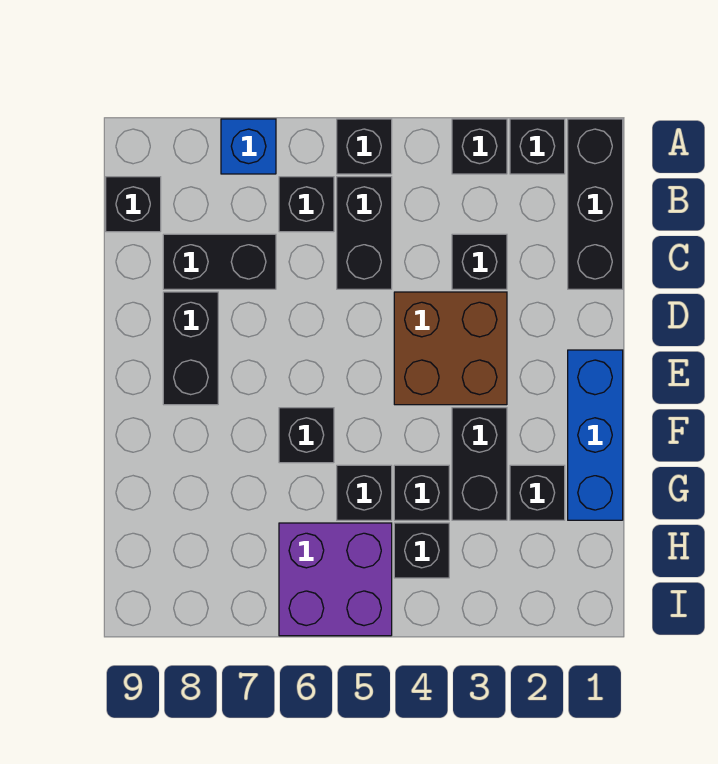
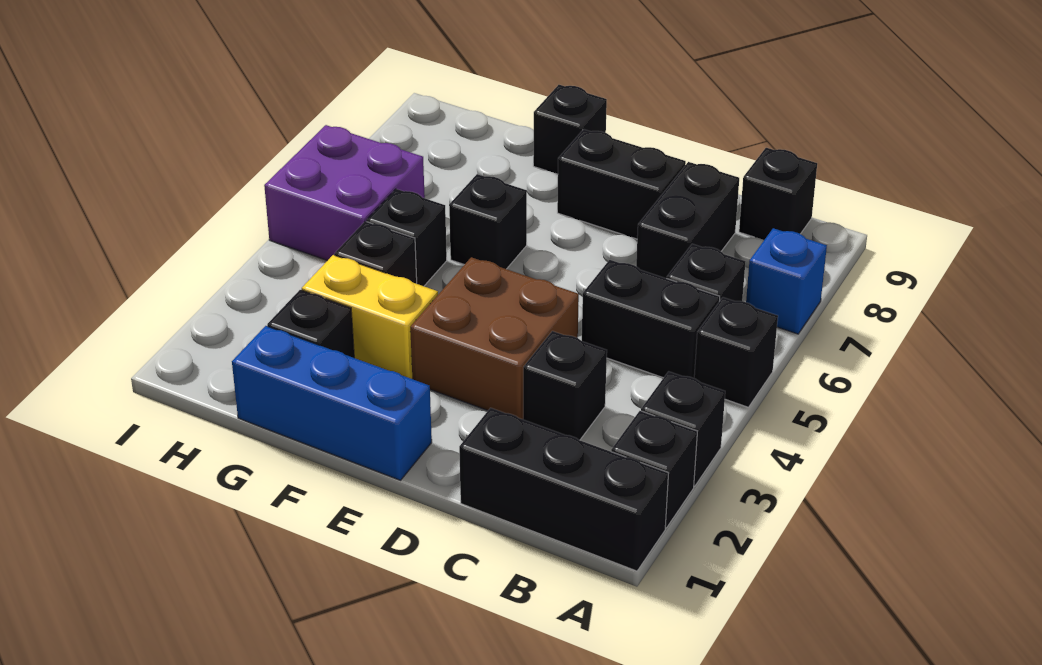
black brick F3:G3 level 1 -> yellow brick F3:G3 level 1
black brick H4 level 1 -> black brick F9 level 1

